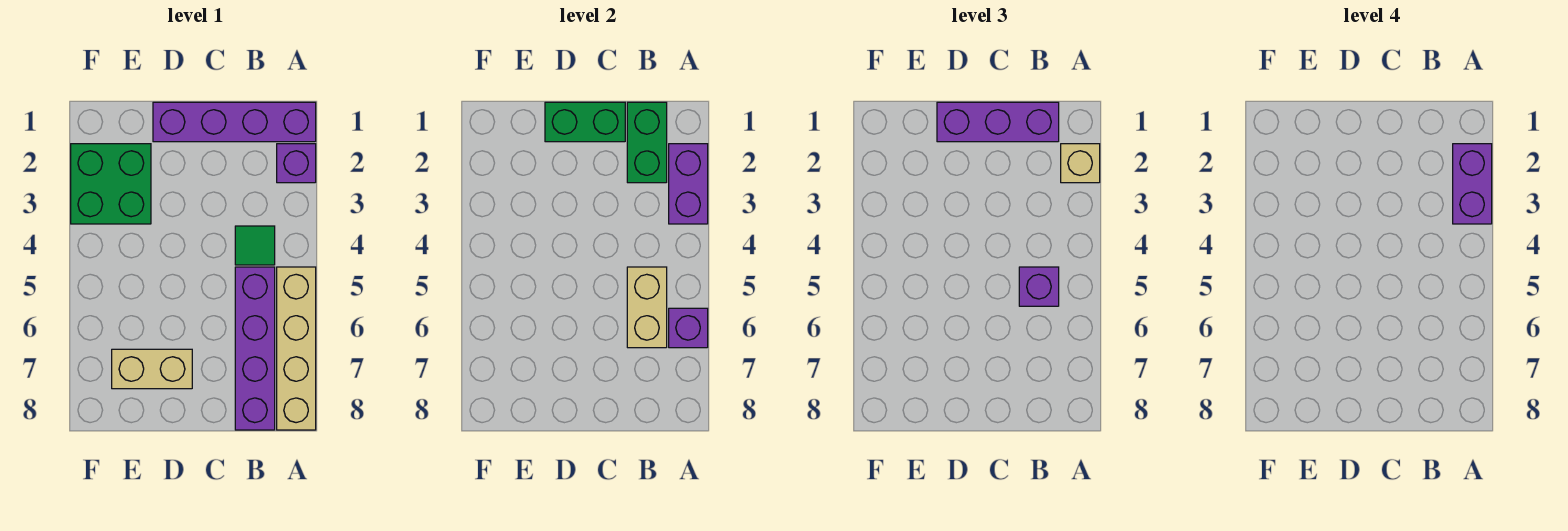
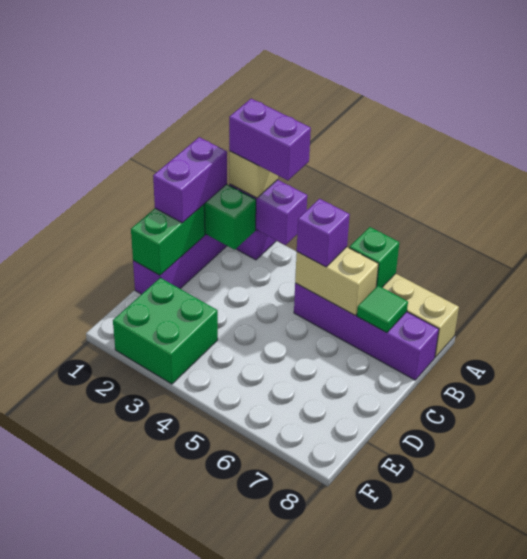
purple brick A6 level 2 -> green brick A6 level 2
purple brick B1:D1 level 3 -> purple brick B1:C1 level 3
green tile B4 level 1 -> green tile B7 level 2
tan brick D7:E7 level 1 -> none

